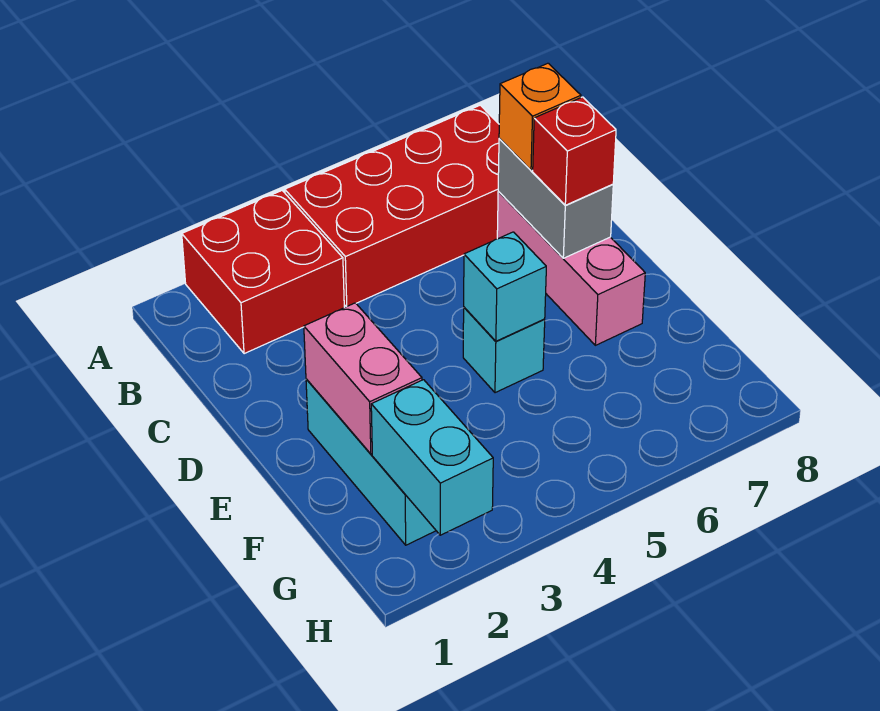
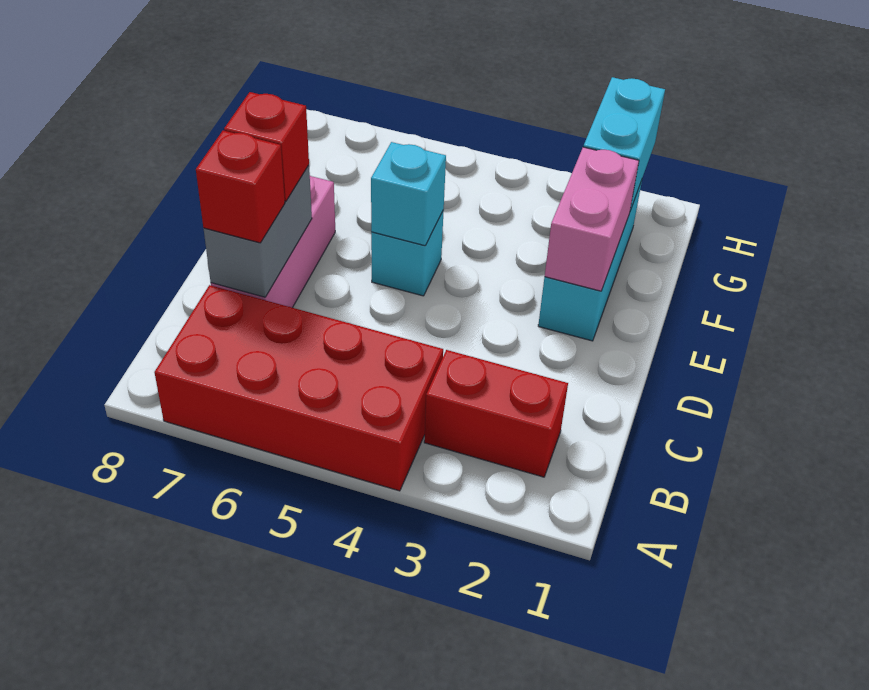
red brick A2:B3 level 1 -> red brick B2:B3 level 1
orange brick C7 level 3 -> red brick C7 level 3

